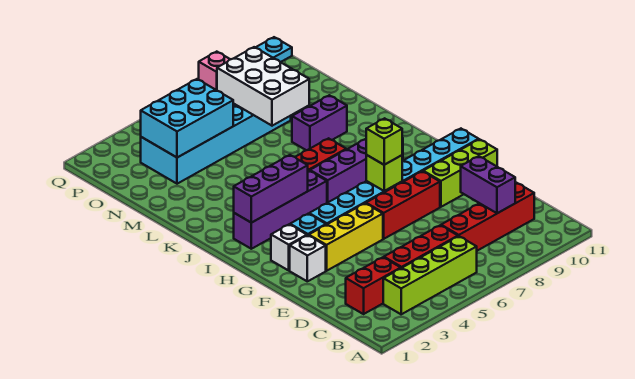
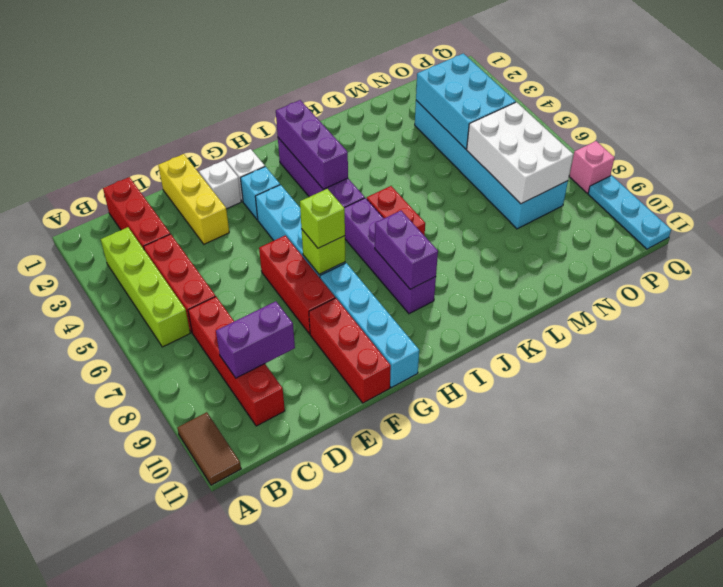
none -> brown tile A10:A11 level 1
red brick C2:C3 level 1 -> red brick C1:C3 level 1
yellow brick F3:F5 level 1 -> yellow brick E1:E3 level 1
lime brick F9:F11 level 1 -> red brick F9:F11 level 1
purple brick L8:L9 level 1 -> purple brick I8:I9 level 2
white brick M7:O8 level 2 -> white brick N6:O8 level 2

